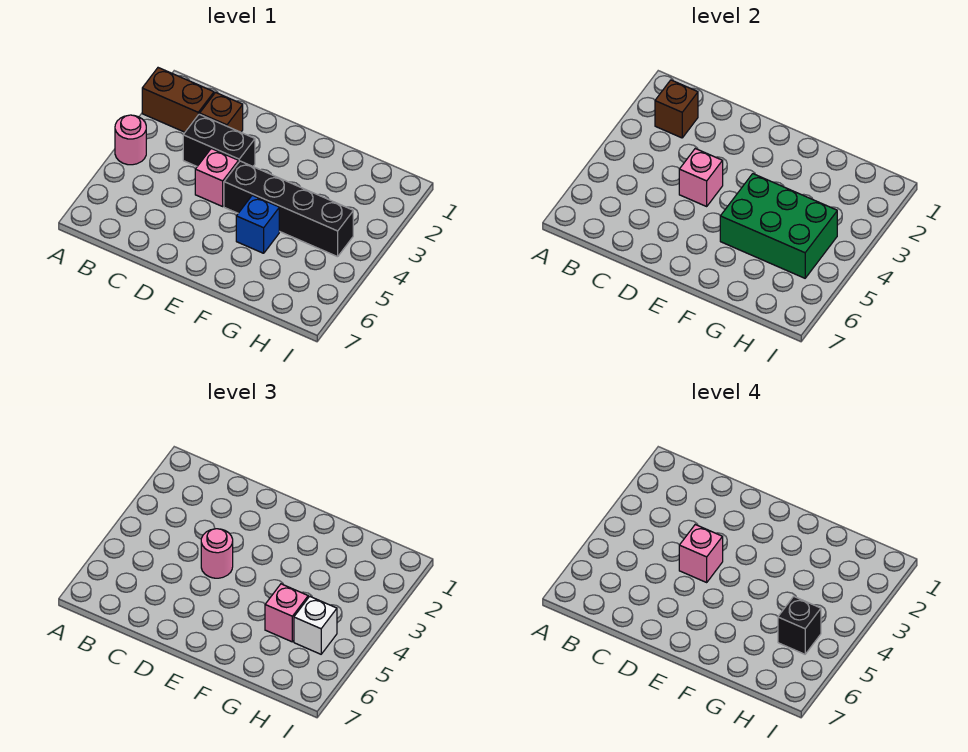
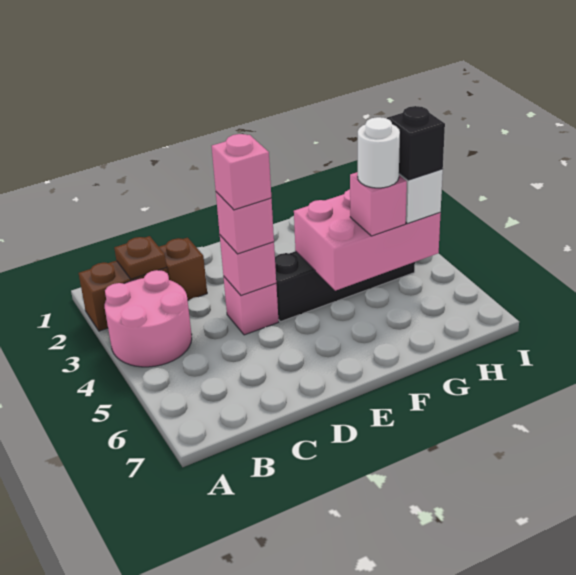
pink round brick A4 level 1 -> pink round brick A3:B4 level 1
brown brick B2 level 2 -> brown plate B2 level 2
black brick C3:D3 level 1 -> none
pink round brick D4 level 3 -> pink brick D4 level 3
green brick F4:H5 level 2 -> pink brick F4:H5 level 2
blue brick F5 level 1 -> none
none -> white round brick G5 level 4

